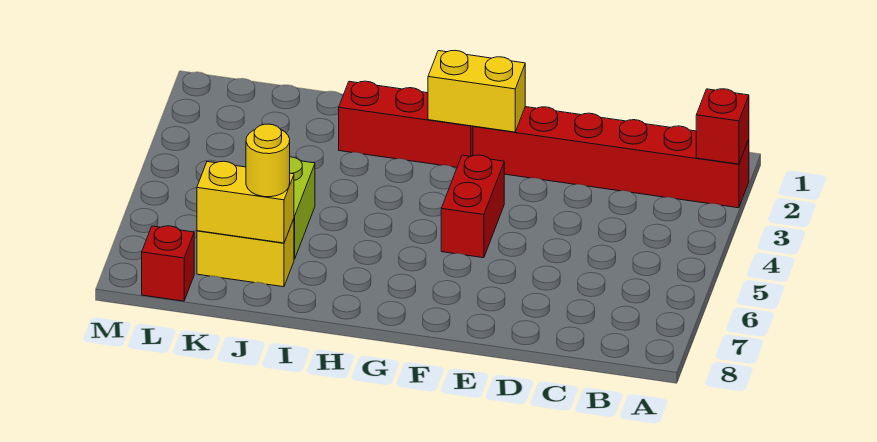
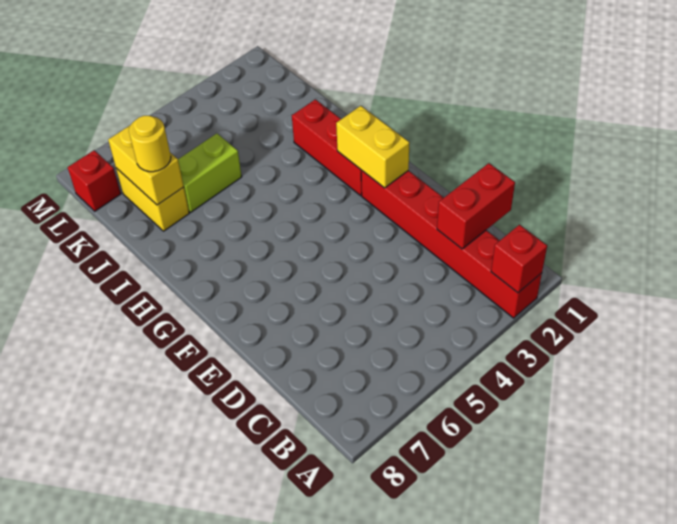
red brick F4:F5 level 1 -> red brick C1:C2 level 2

